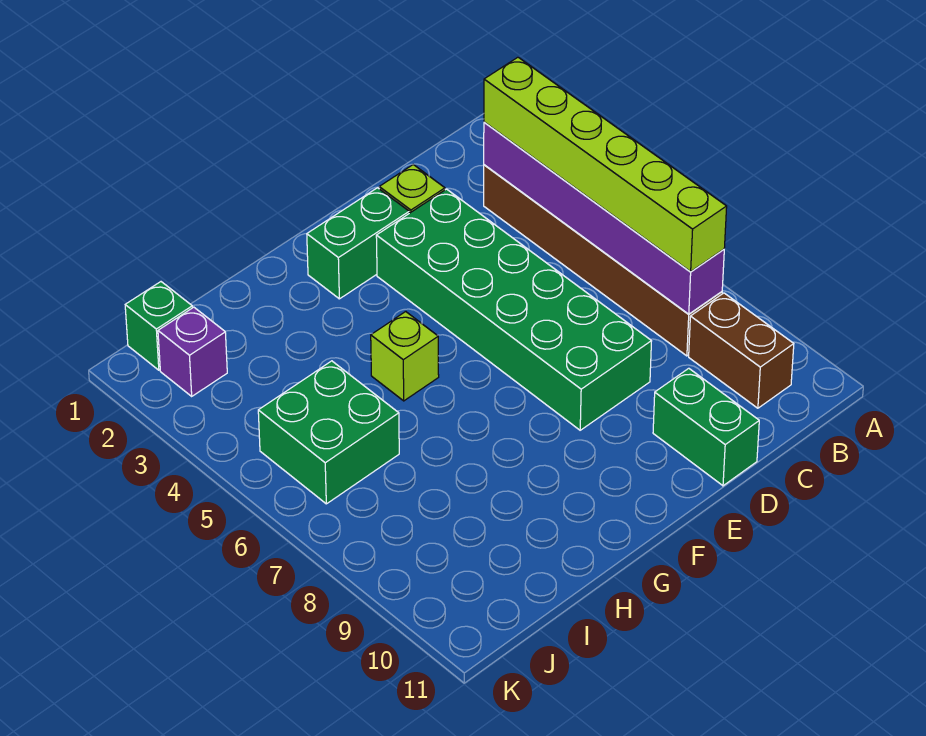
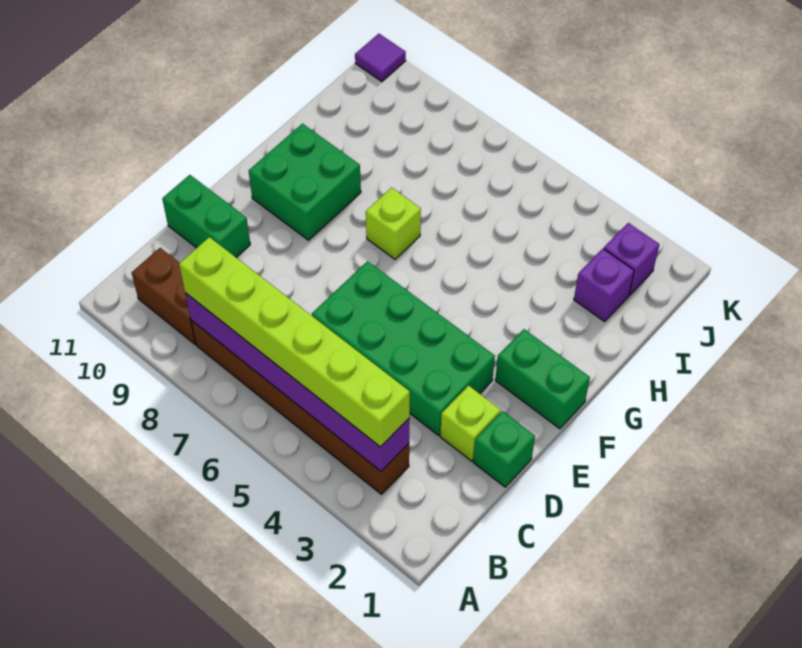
green brick D3:E8 level 1 -> green brick D3:E6 level 1
green brick E2:F2 level 1 -> green brick F1:F2 level 1
lime brick G5 level 1 -> lime brick G7 level 1
none -> purple brick I2 level 1
green brick I5:J6 level 1 -> green brick F9:G10 level 1
green brick J1 level 1 -> green brick D1 level 1
none -> purple tile K11 level 1

